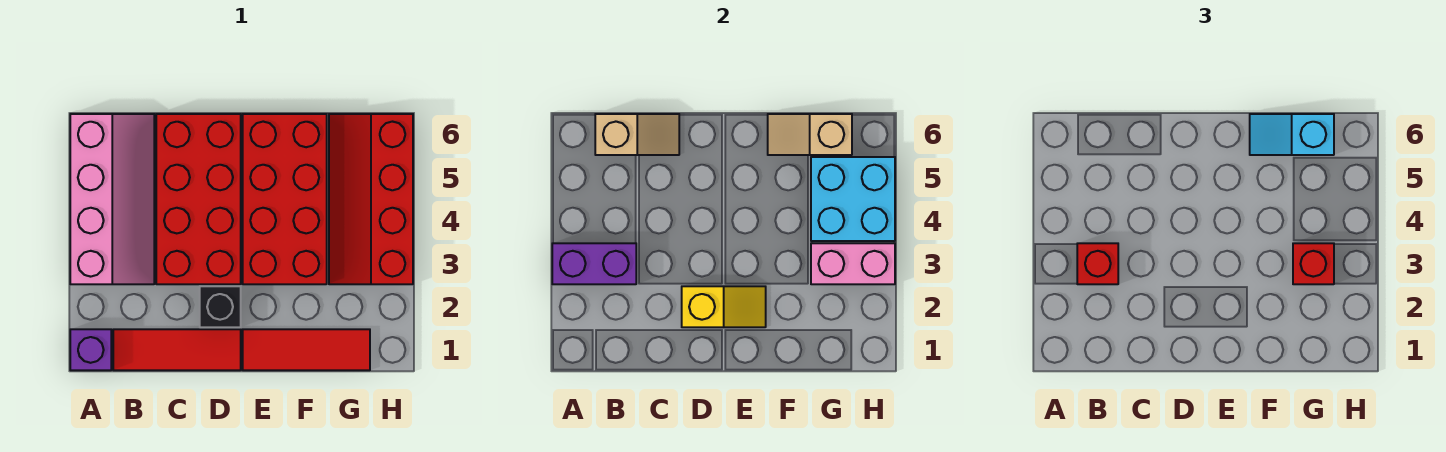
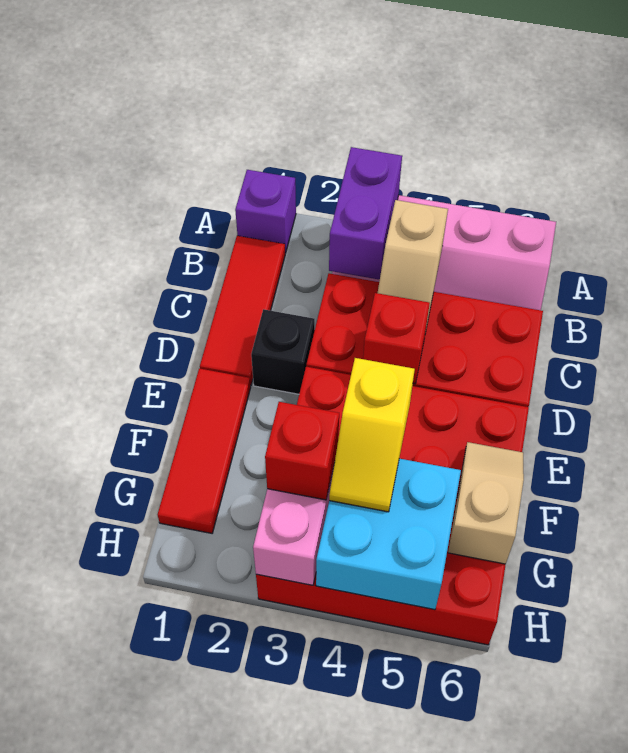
red brick B3 level 3 -> red brick D4 level 2
tan slope B6:C6 level 2 top B -> tan slope B4:C4 level 2 top B
yellow slope D2:E2 level 2 top D -> yellow slope F4:G4 level 3 top F
cyan slope F6:G6 level 3 top G -> none

